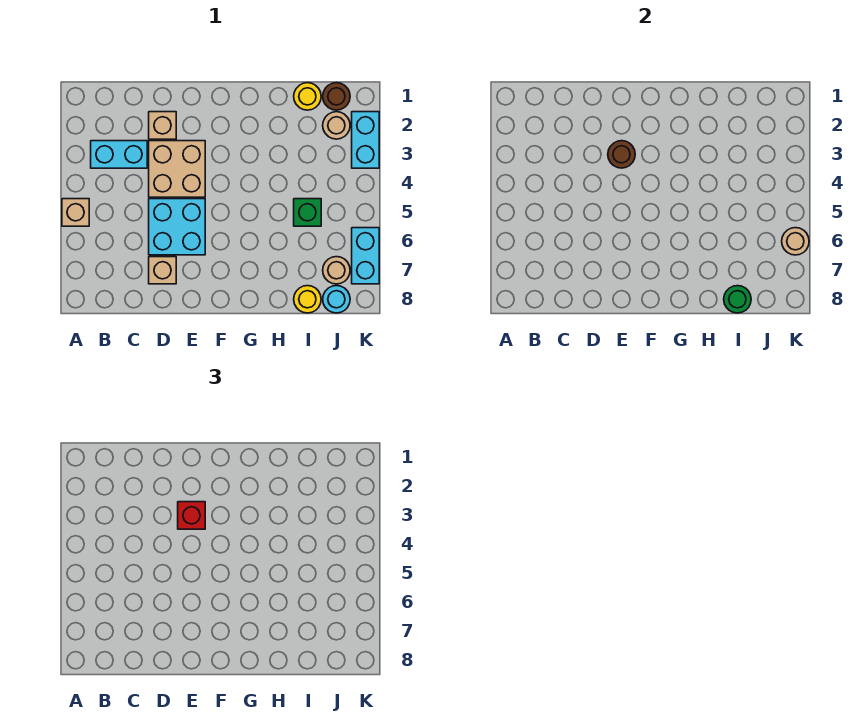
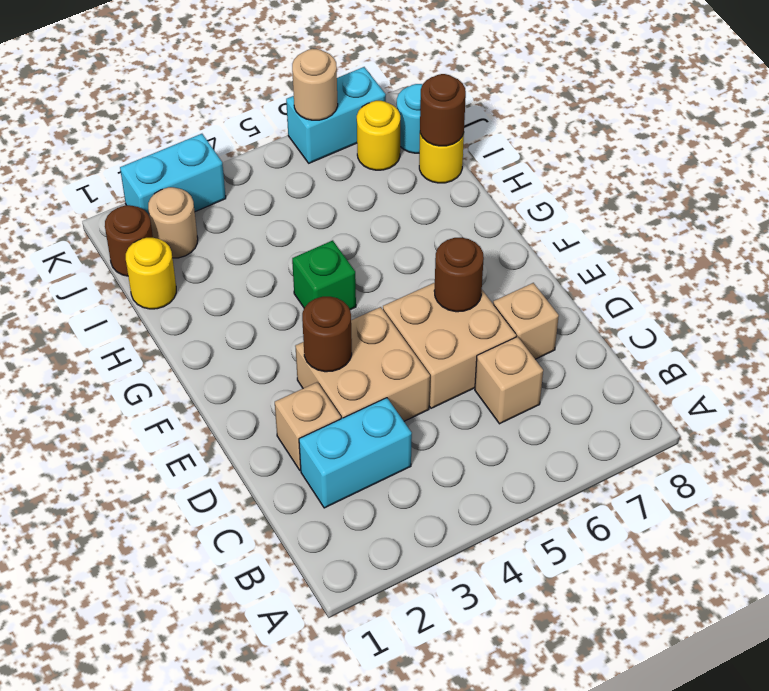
tan brick A5 level 1 -> tan brick C6 level 1
cyan brick B3:C3 level 1 -> cyan brick C2:C3 level 1
cyan brick D5:E6 level 1 -> tan brick D5:E6 level 1
red brick E3 level 3 -> none
none -> brown round brick E6 level 2
green brick I5 level 1 -> green brick G4 level 1
green round brick I8 level 2 -> brown round brick I8 level 2
tan round brick J7 level 1 -> yellow round brick J7 level 1

